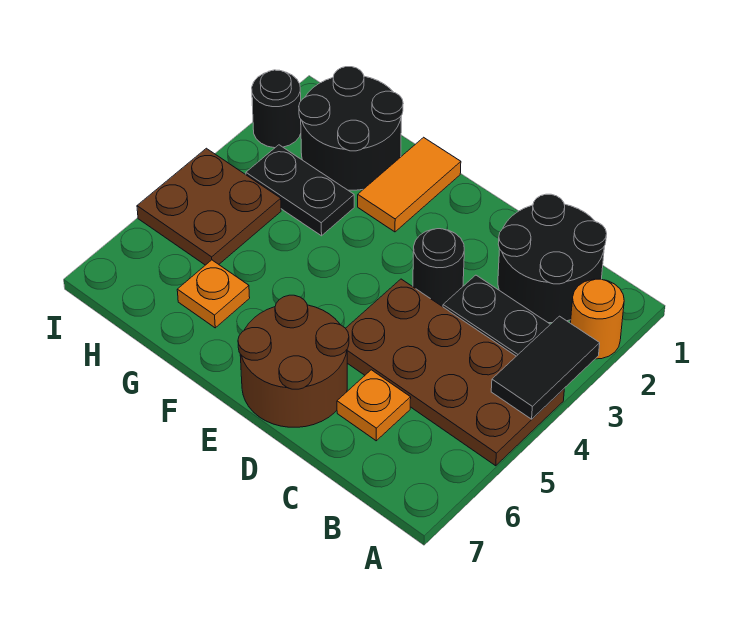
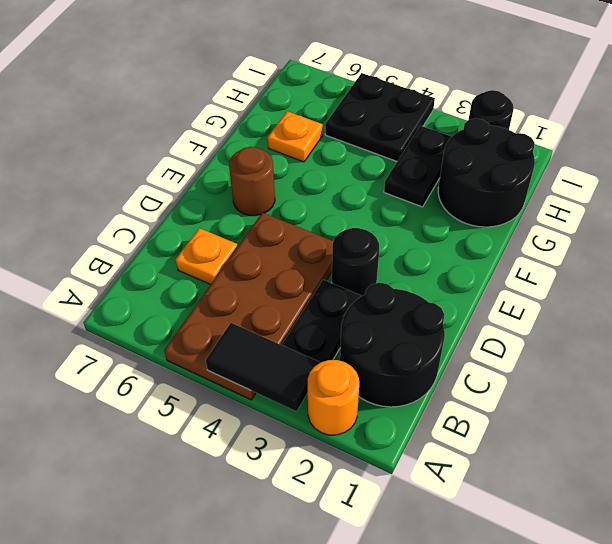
brown round brick D6:E7 level 1 -> brown round brick E6 level 1
orange tile F1:F2 level 1 -> none
brown plate H4:I5 level 1 -> black plate H4:I5 level 1

